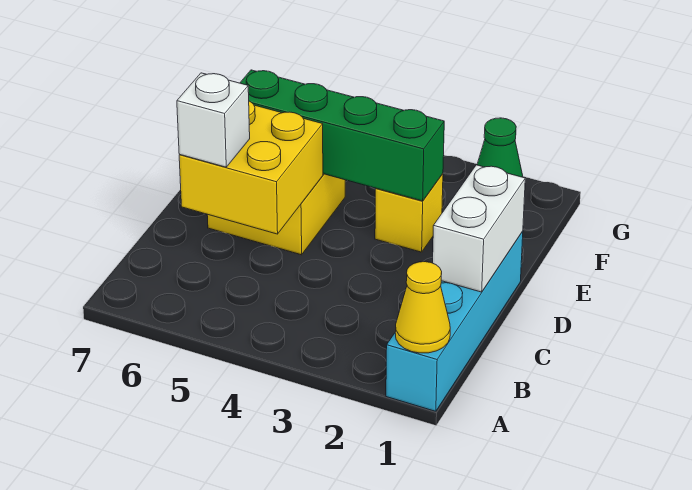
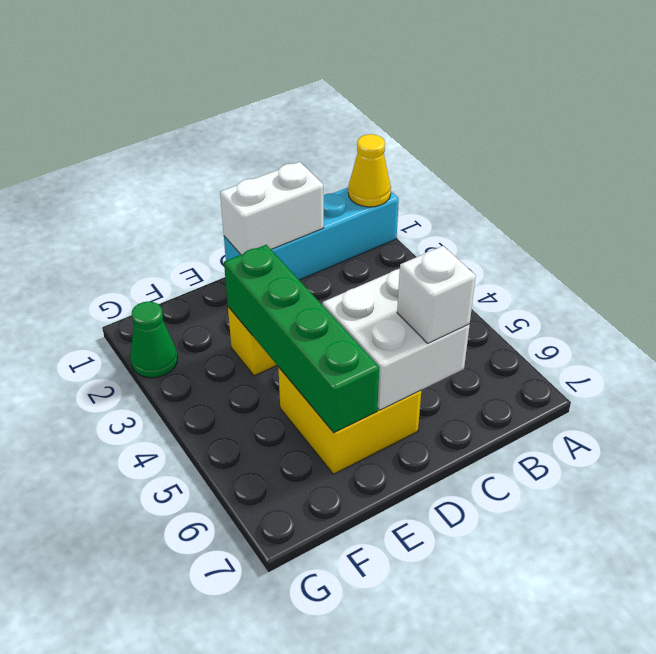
yellow brick C5:D6 level 2 -> white brick C5:D6 level 2

